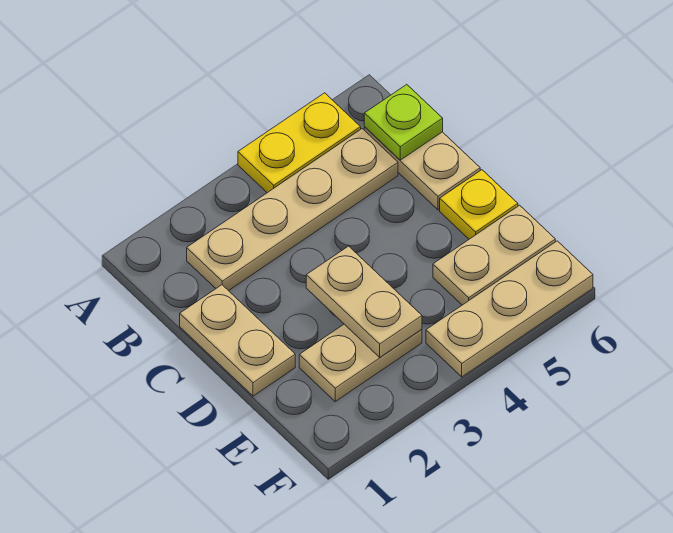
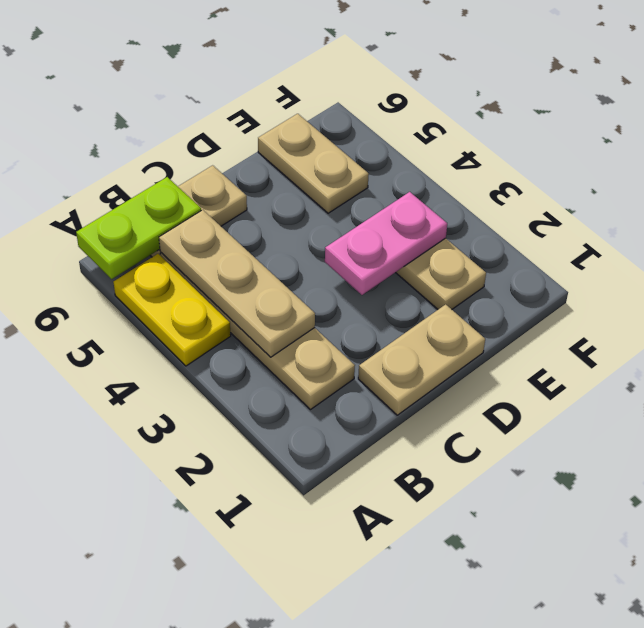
lime plate B6 level 2 -> lime plate A6:B6 level 2
tan plate D3:E3 level 2 -> pink plate D3:E3 level 2
yellow plate D6 level 1 -> none
tan plate F4:F6 level 1 -> tan plate B3:B5 level 2

